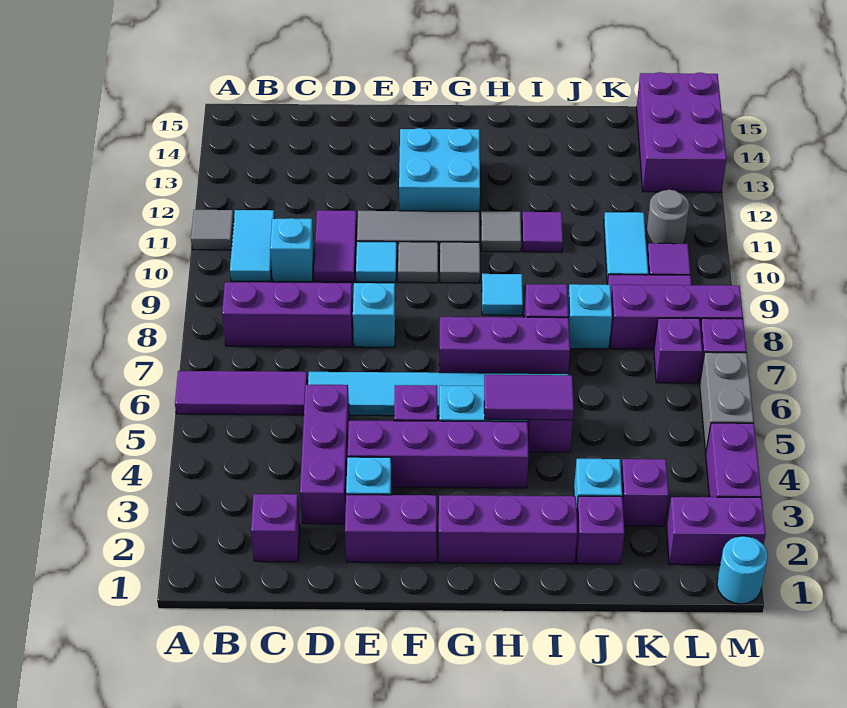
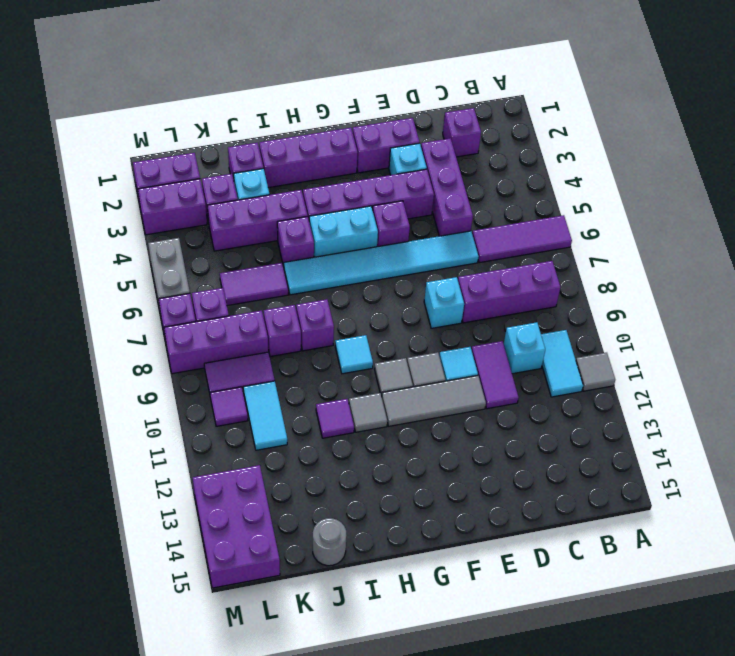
cyan brick F12:G13 level 1 -> none
purple brick G7:I7 level 1 -> purple brick I4:K4 level 1
purple tile H5:I5 level 2 -> purple tile J6:K6 level 1
cyan brick J8 level 1 -> purple brick J8 level 1
grey round brick L11 level 1 -> grey round brick J15 level 1
cyan round brick M1 level 1 -> none
purple brick M3:M4 level 1 -> purple brick L3:M3 level 1

